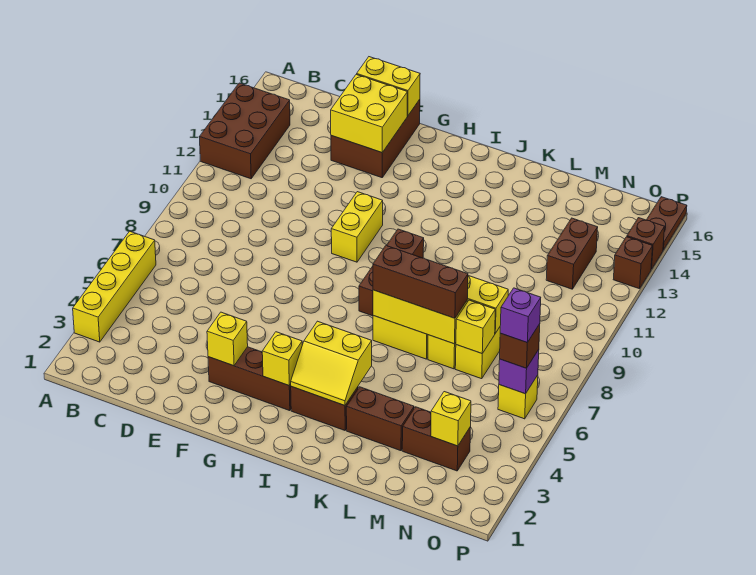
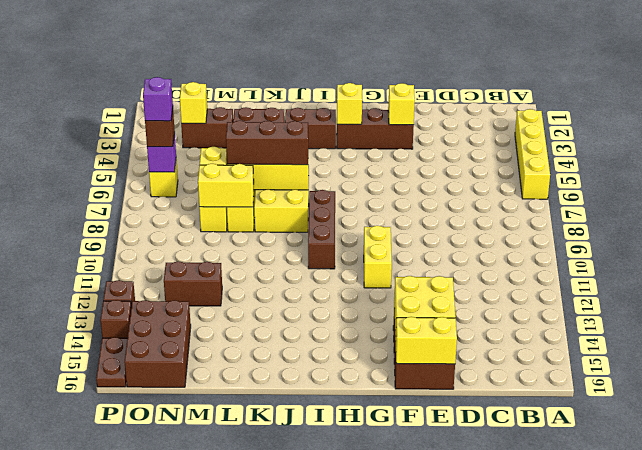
brown brick A12:B14 level 1 -> brown brick N14:O16 level 1
yellow slope I3:J4 level 2 top 4 -> none
brown brick N12:N13 level 1 -> brown brick M12:N12 level 1

